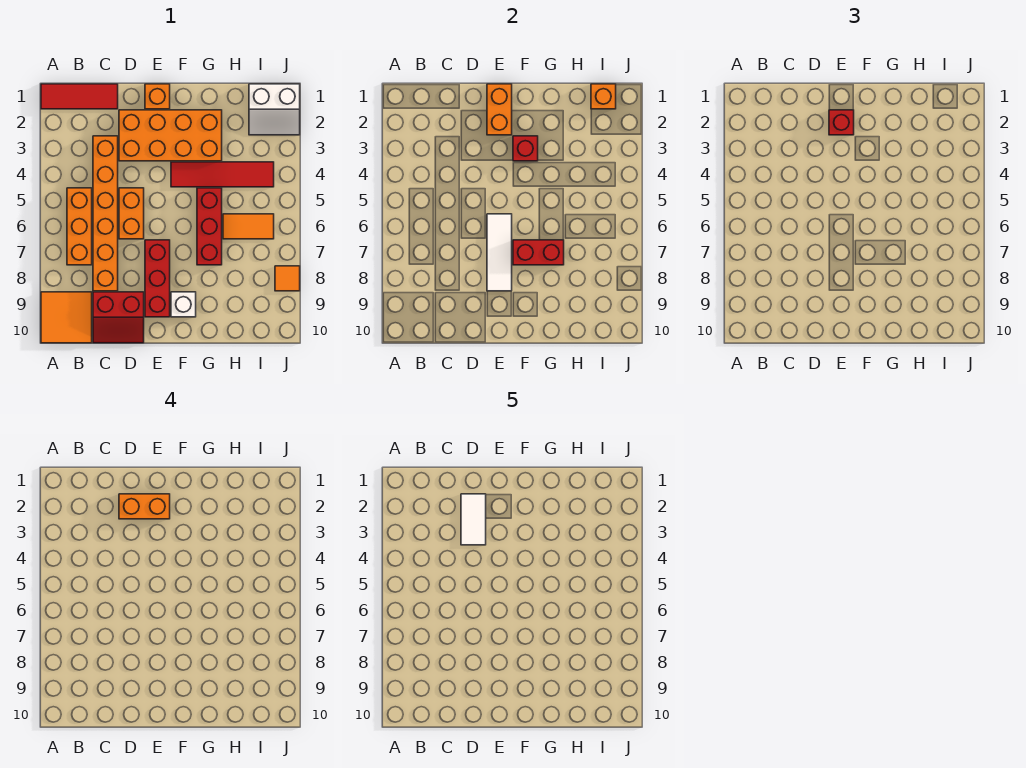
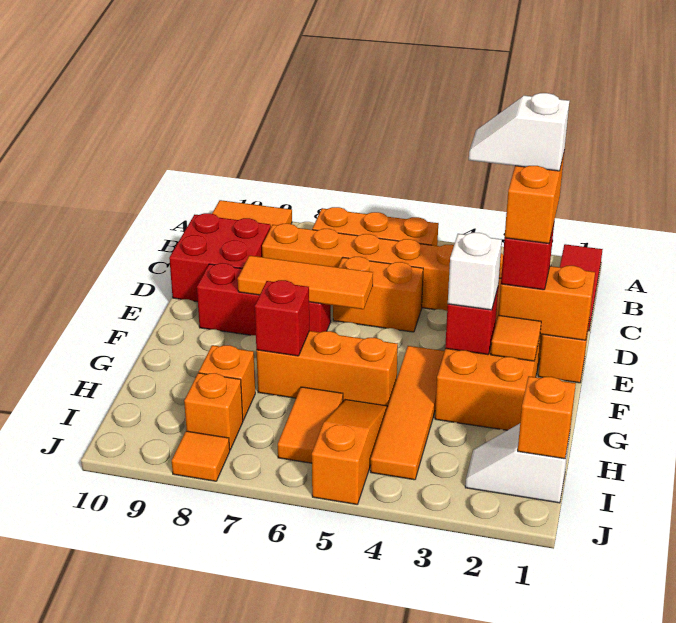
red slope C9:D10 level 1 top 9 -> red brick C9:D10 level 1
white tile D2:D3 level 5 -> white slope D2:D3 level 5 top 2
white tile E6:E8 level 2 -> orange tile E6:E8 level 2
none -> orange tile F2 level 2
red tile F4:I4 level 1 -> orange tile F4:I4 level 1
red brick F7:G7 level 2 -> red brick G7 level 2
white brick F9 level 1 -> white brick F3 level 3
red brick G5:G7 level 1 -> orange brick G5:G7 level 1
none -> orange slope H5:J5 level 1 top J
none -> orange brick H8 level 1
white slope I1:J2 level 1 top 1 -> white slope I1:I2 level 1 top 1
none -> orange brick I8 level 1

